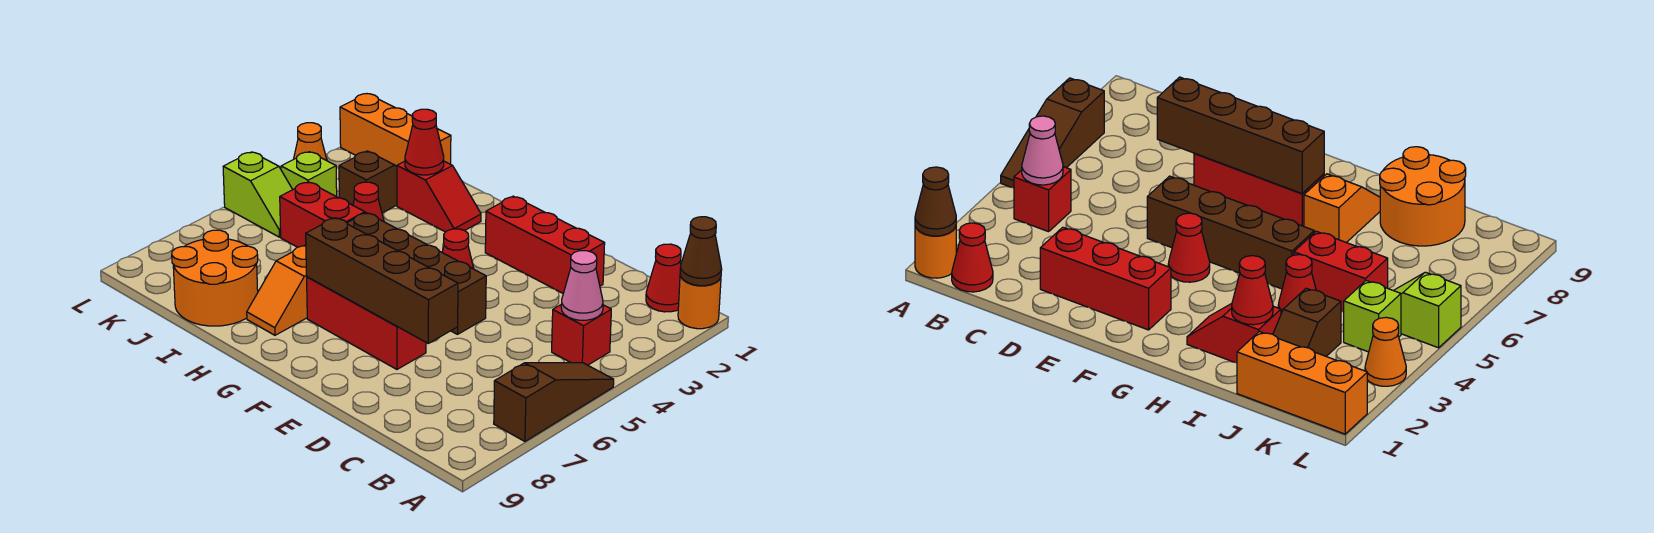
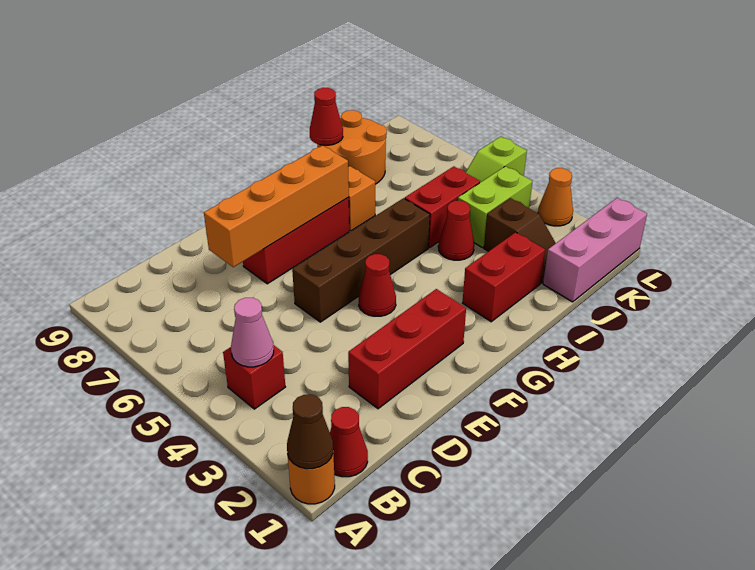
brown slope A5:A7 level 1 top 7 -> none
brown brick D7:G7 level 2 -> orange brick D7:G7 level 2
red slope H2:I2 level 1 top I -> red brick H2:I2 level 1
red cone I2 level 2 -> red cone I9 level 2
orange brick J1:L1 level 1 -> pink brick J1:L1 level 1
lime brick K4 level 1 -> lime brick J4:K4 level 1

